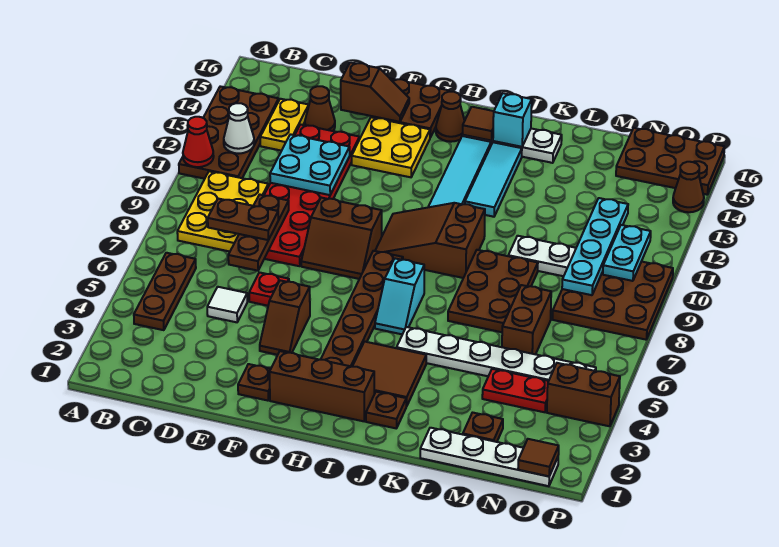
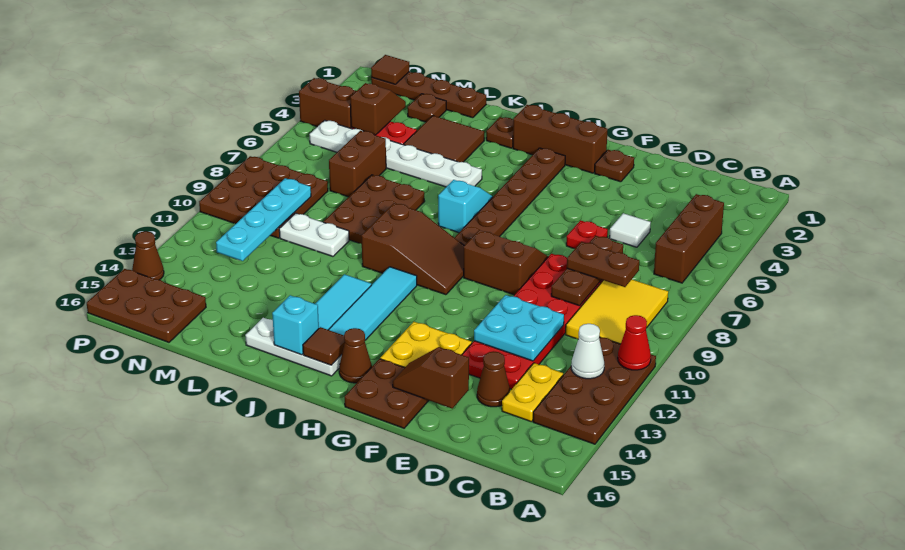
brown plate B4:B6 level 1 -> brown brick B4:B6 level 1
yellow plate B8:C10 level 1 -> yellow tile B8:C10 level 1
brown slope F4:F5 level 1 top 5 -> brown slope N3:N4 level 2 top 4
brown tile I3:J4 level 1 -> brown tile K3:L4 level 1
white plate L1:O1 level 1 -> brown plate L1:O1 level 1
cyan plate O10:O11 level 2 -> none

